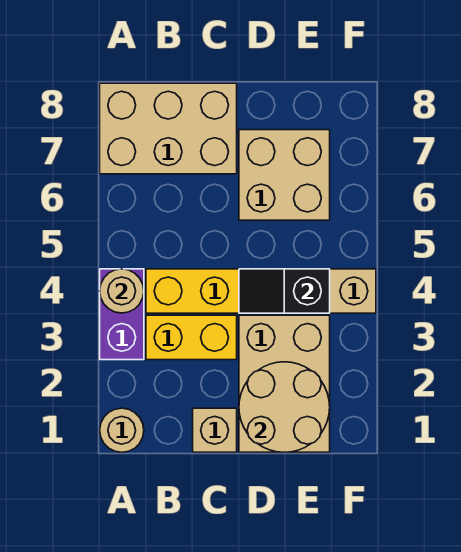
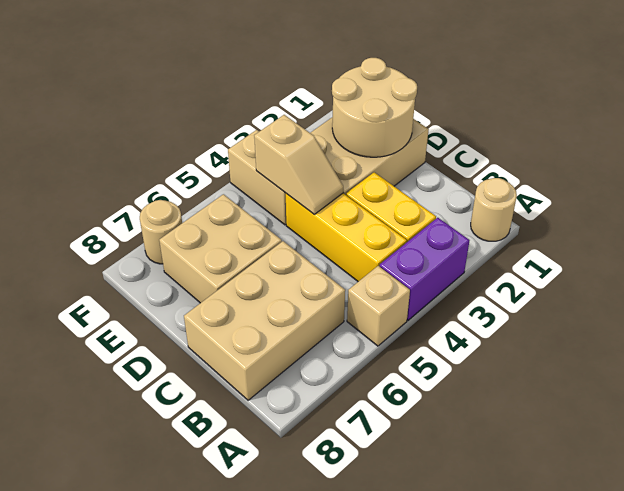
tan round brick A4 level 2 -> tan round brick F7 level 1
tan brick A7:C8 level 1 -> tan brick B6:C8 level 1
tan brick C1 level 1 -> tan brick A5 level 1
black slope D4:E4 level 2 top E -> tan slope D4:E4 level 2 top E

